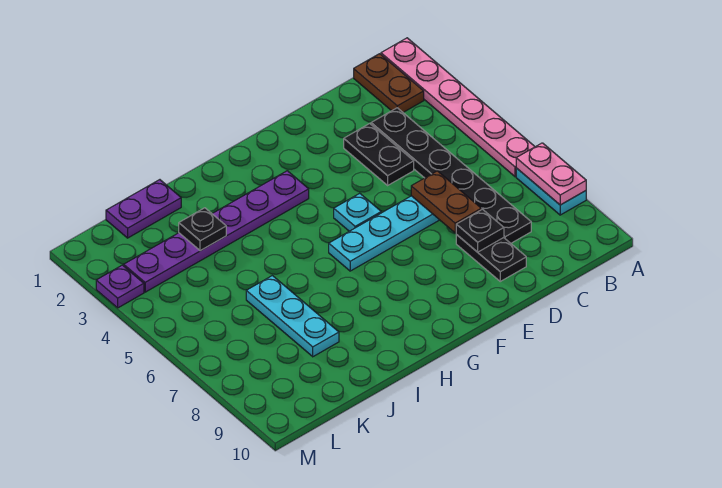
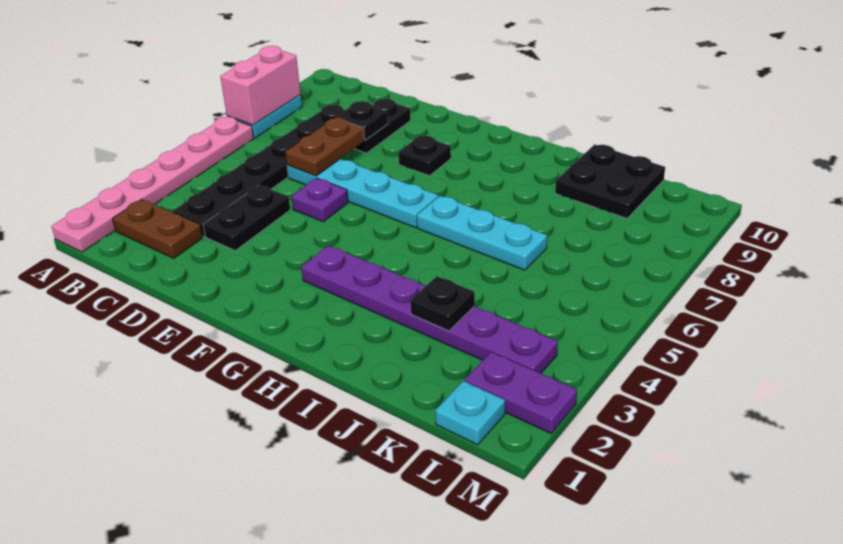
pink plate A7:A8 level 2 -> pink brick A7:A8 level 2
brown plate B1:B2 level 1 -> brown plate B2:C2 level 1
cyan plate F5 level 1 -> cyan plate L1 level 1
none -> black plate F8 level 1
purple plate J1:K1 level 1 -> purple plate L2:M2 level 1
cyan plate J6:J8 level 1 -> cyan plate H6:J6 level 1
none -> black plate J9:K10 level 1
purple plate M3 level 1 -> purple plate E5 level 1

